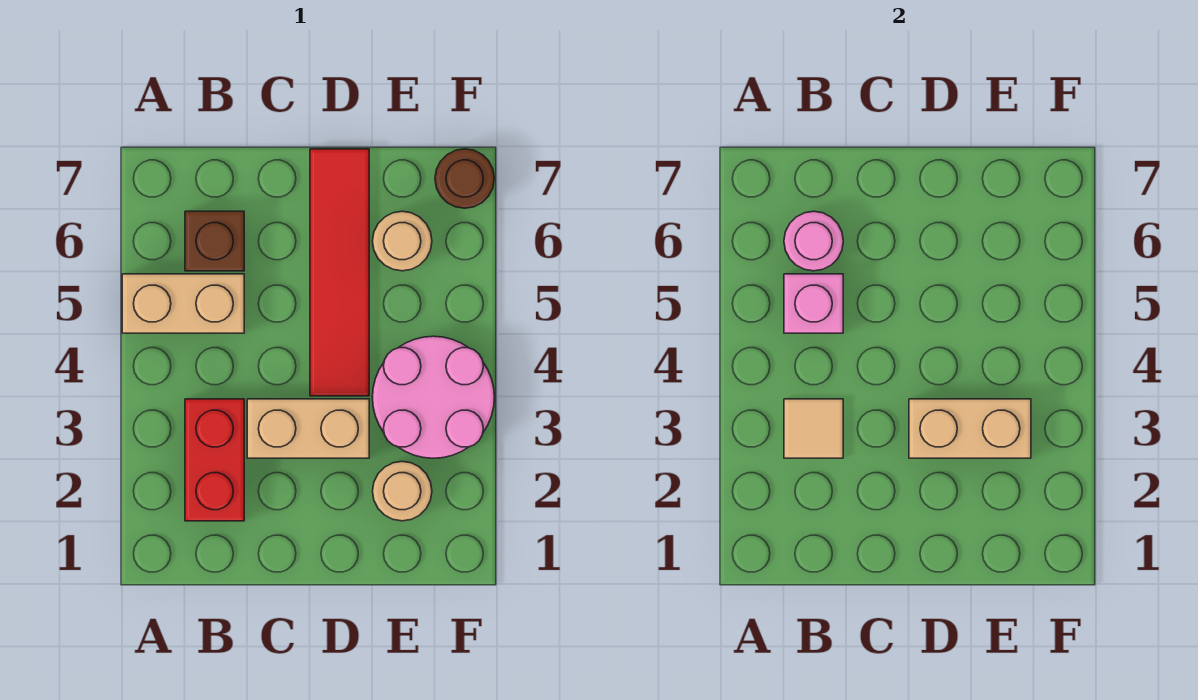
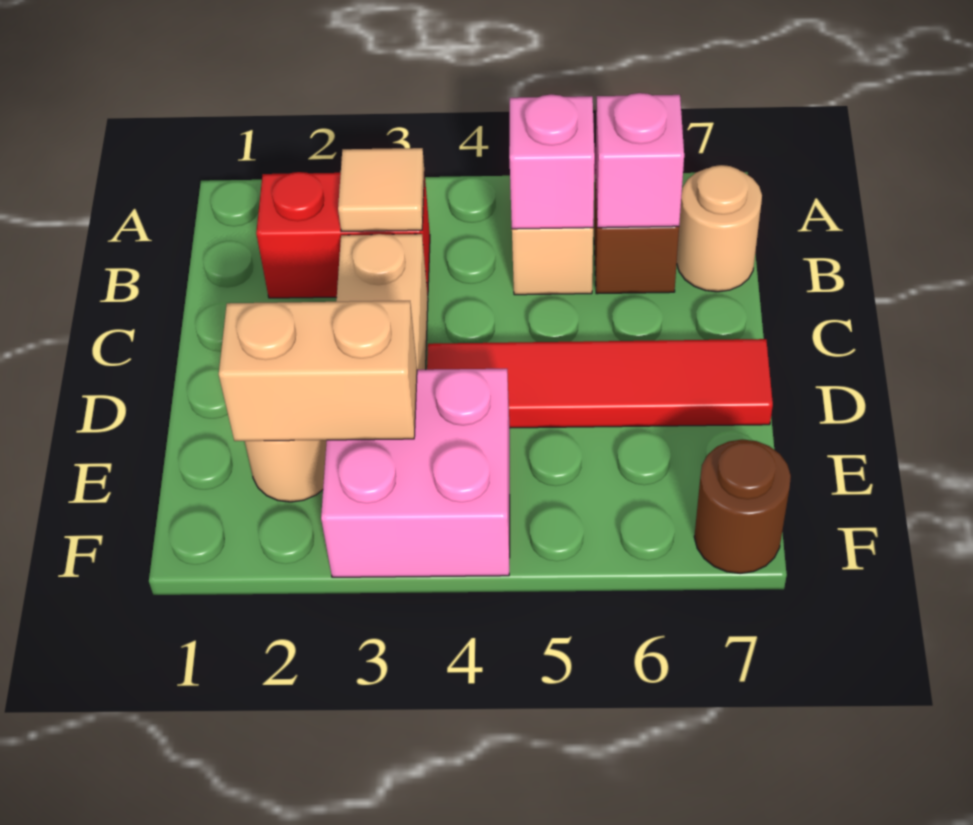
pink round brick B6 level 2 -> pink brick B6 level 2
tan brick D3:E3 level 2 -> tan brick E2:E3 level 2
pink round brick E3:F4 level 1 -> pink brick E3:F4 level 1
tan round brick E6 level 1 -> tan round brick B7 level 1

